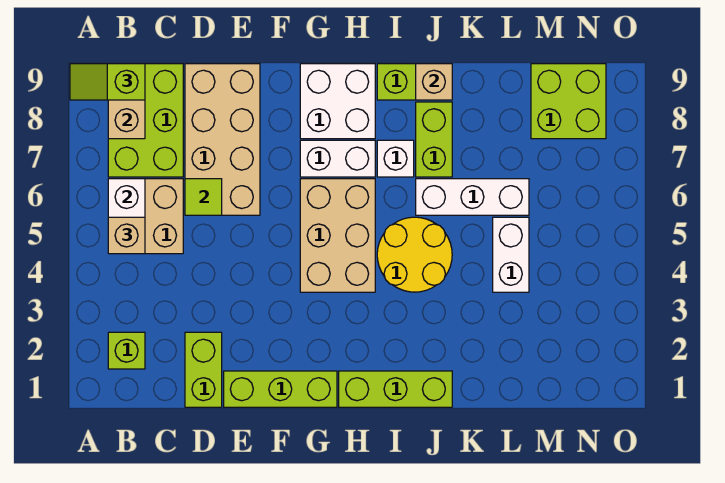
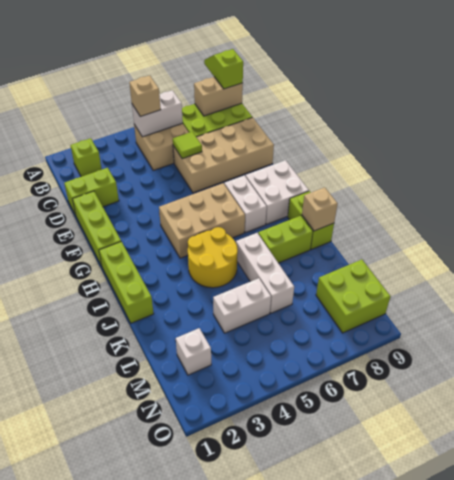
white brick I7 level 1 -> white brick M2 level 1

